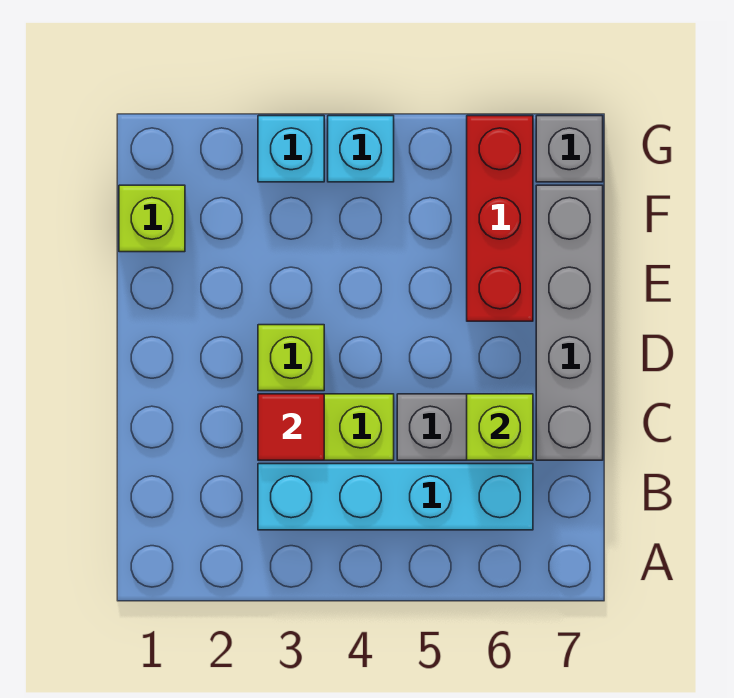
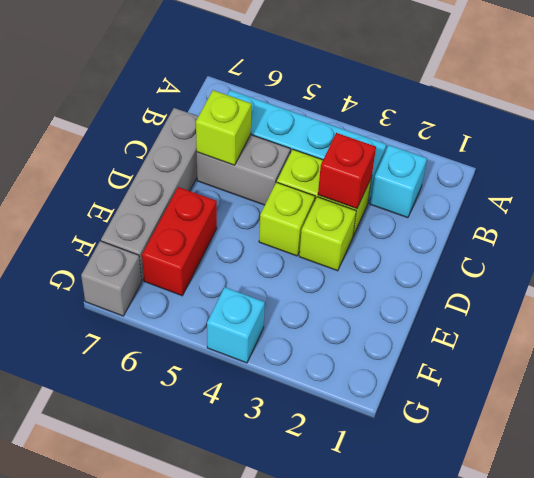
red tile C3 level 2 -> red brick C3 level 2
red brick E6:G6 level 1 -> red brick E6:F6 level 1
lime brick F1 level 1 -> lime brick D4 level 1
cyan brick G3 level 1 -> cyan brick B2 level 1

